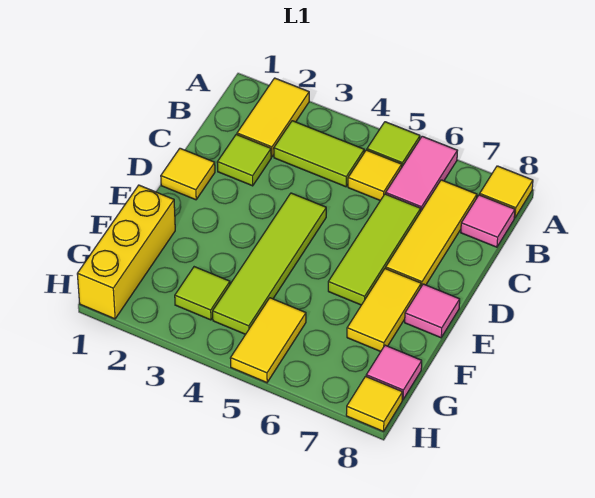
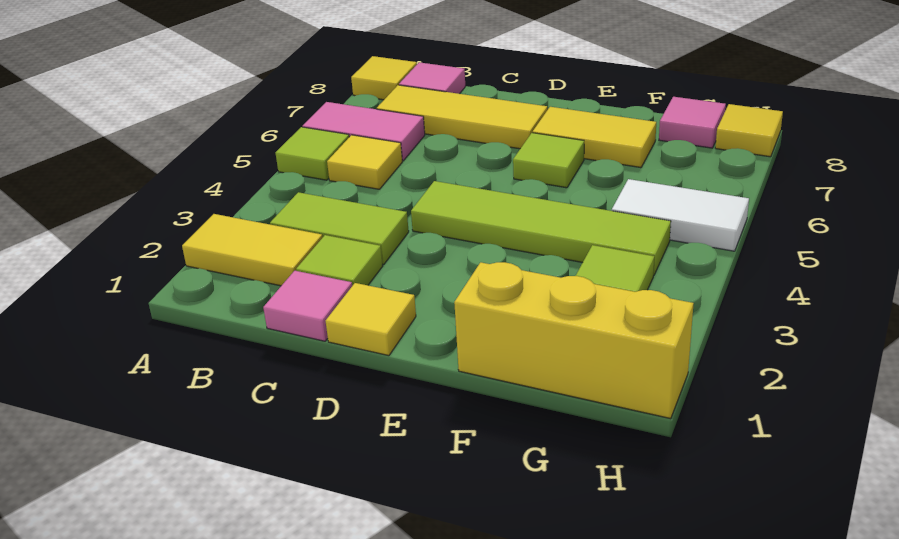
lime tile B3:B4 level 1 -> lime tile B3:C3 level 1
lime tile C6:E6 level 1 -> lime tile E6 level 1
pink tile E8 level 1 -> pink tile C1 level 1
yellow tile G5:H5 level 1 -> white tile G5:H5 level 1

